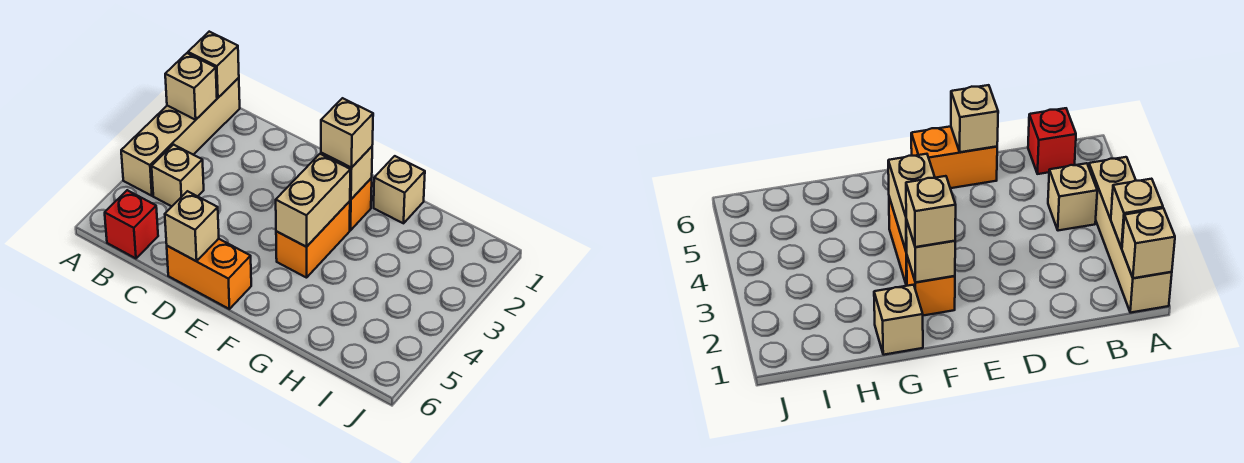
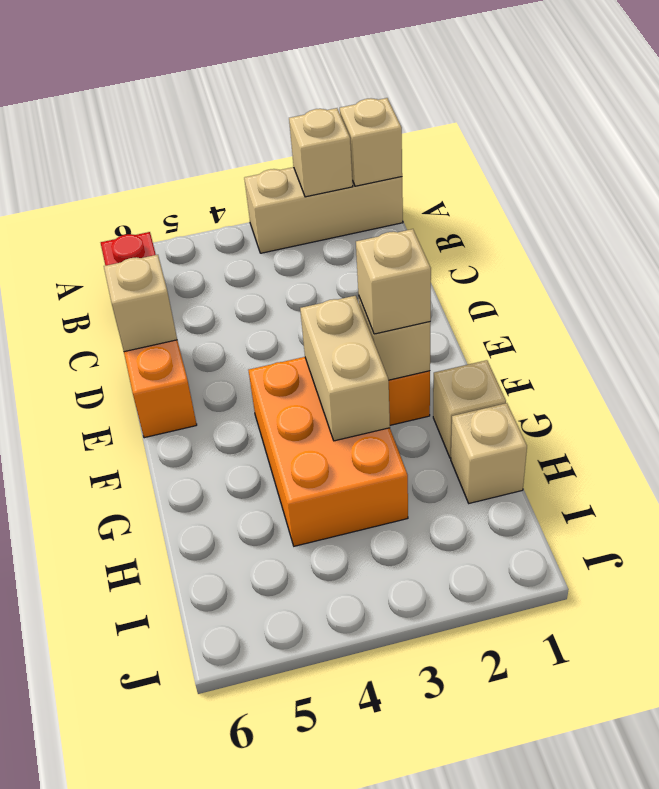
tan brick A1:A4 level 1 -> tan brick A1:A3 level 1
tan brick B4 level 1 -> tan brick H1 level 1
orange brick F3:F4 level 1 -> orange brick F3:H4 level 1
tan brick F3:F4 level 2 -> tan brick F3:G3 level 2

